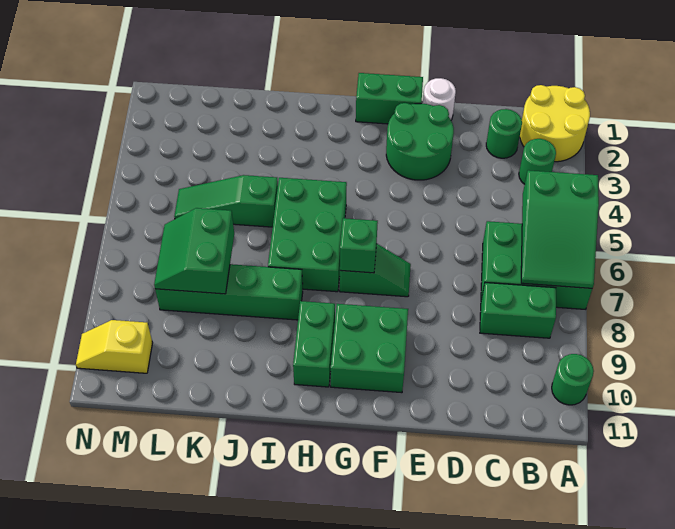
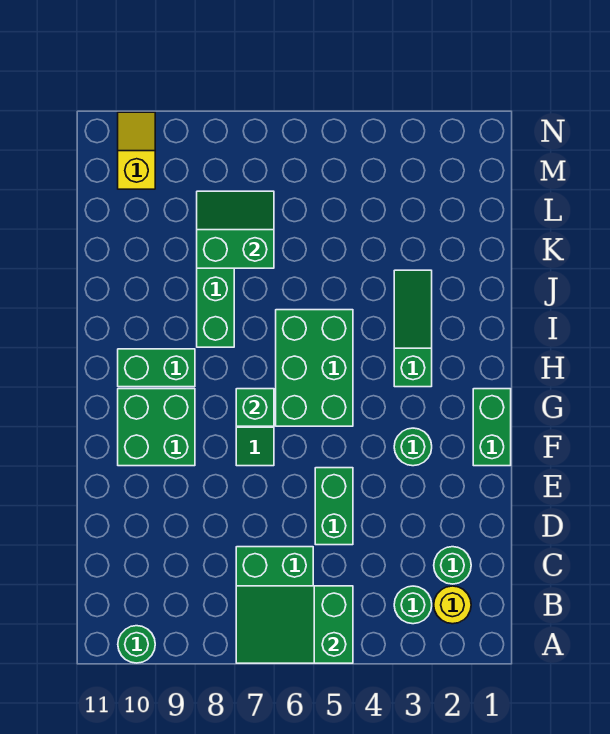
yellow round brick A1:B2 level 1 -> yellow round brick B2 level 1
green brick B8:C8 level 1 -> green brick D5:E5 level 1
white round brick E1 level 1 -> none
green round brick E2:F3 level 1 -> green round brick F3 level 1
green brick H5:I7 level 1 -> green brick G5:I6 level 1
green slope J5:L5 level 1 top J -> green slope H3:J3 level 1 top H

